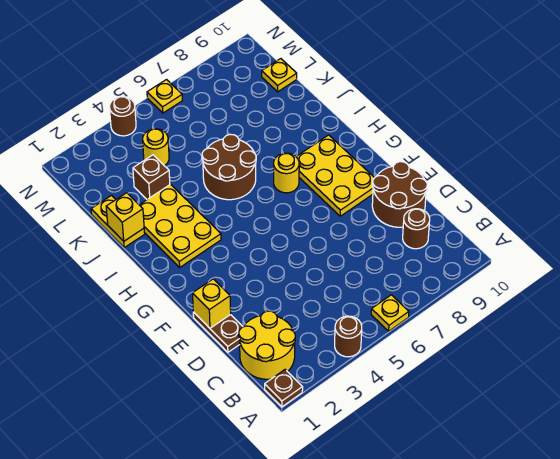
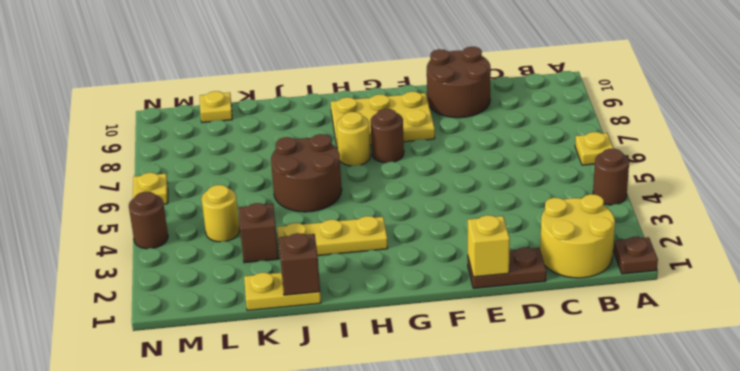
brown round brick C9 level 1 -> brown round brick G7 level 1
yellow plate H2:J3 level 1 -> yellow plate H3:J3 level 1
yellow brick J1 level 2 -> brown brick J1 level 2

